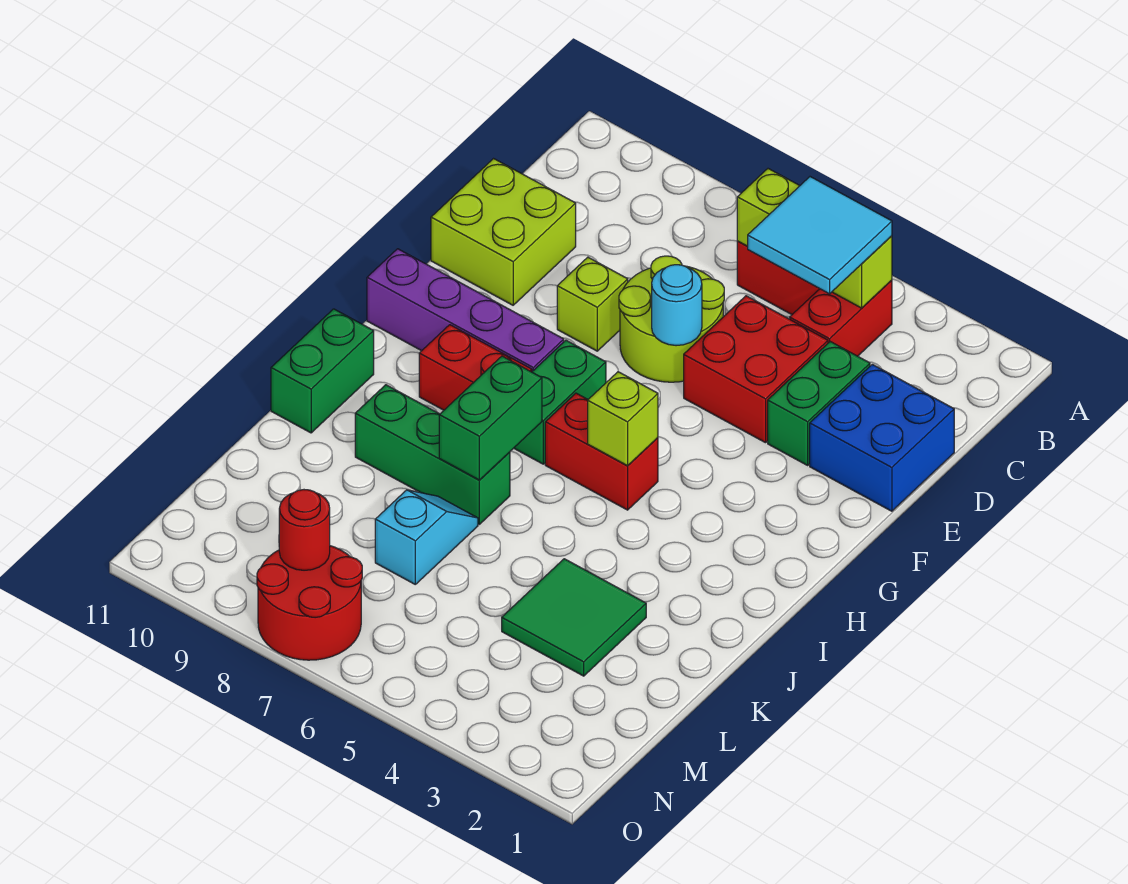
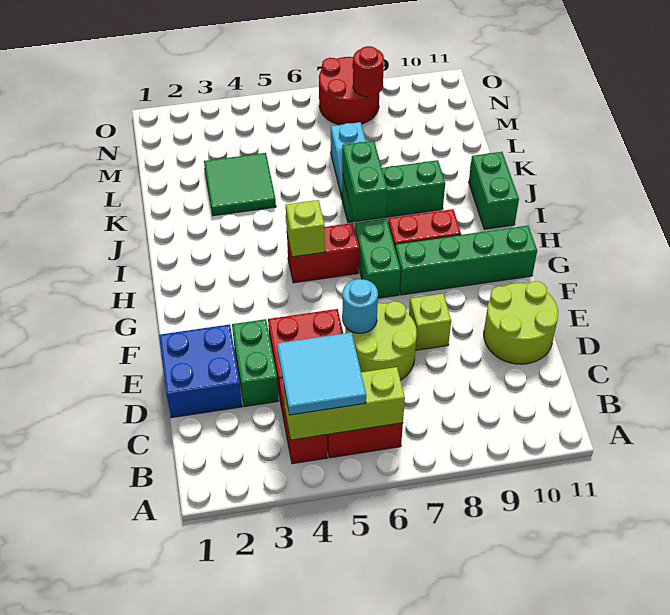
lime brick D10:E11 level 1 -> lime round brick D10:E11 level 1
purple brick G8:G11 level 1 -> green brick G8:G11 level 1

